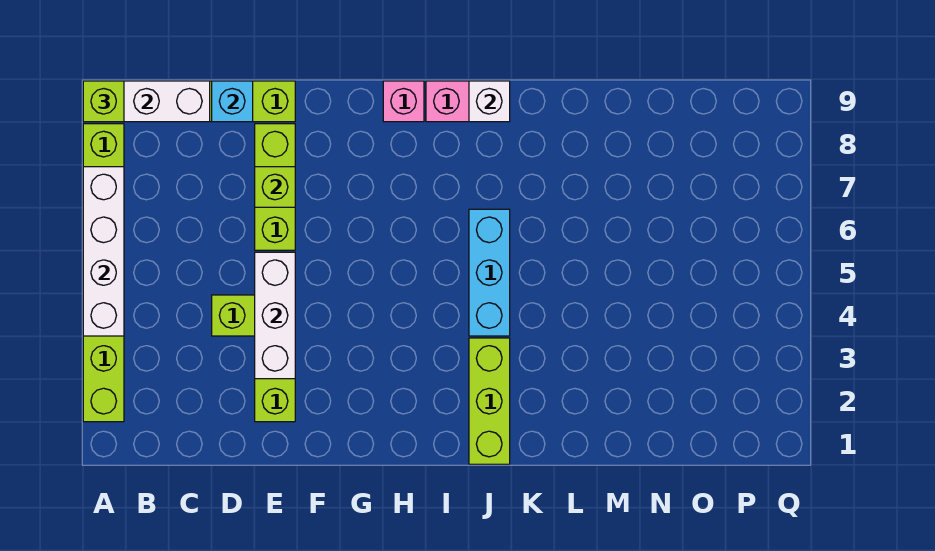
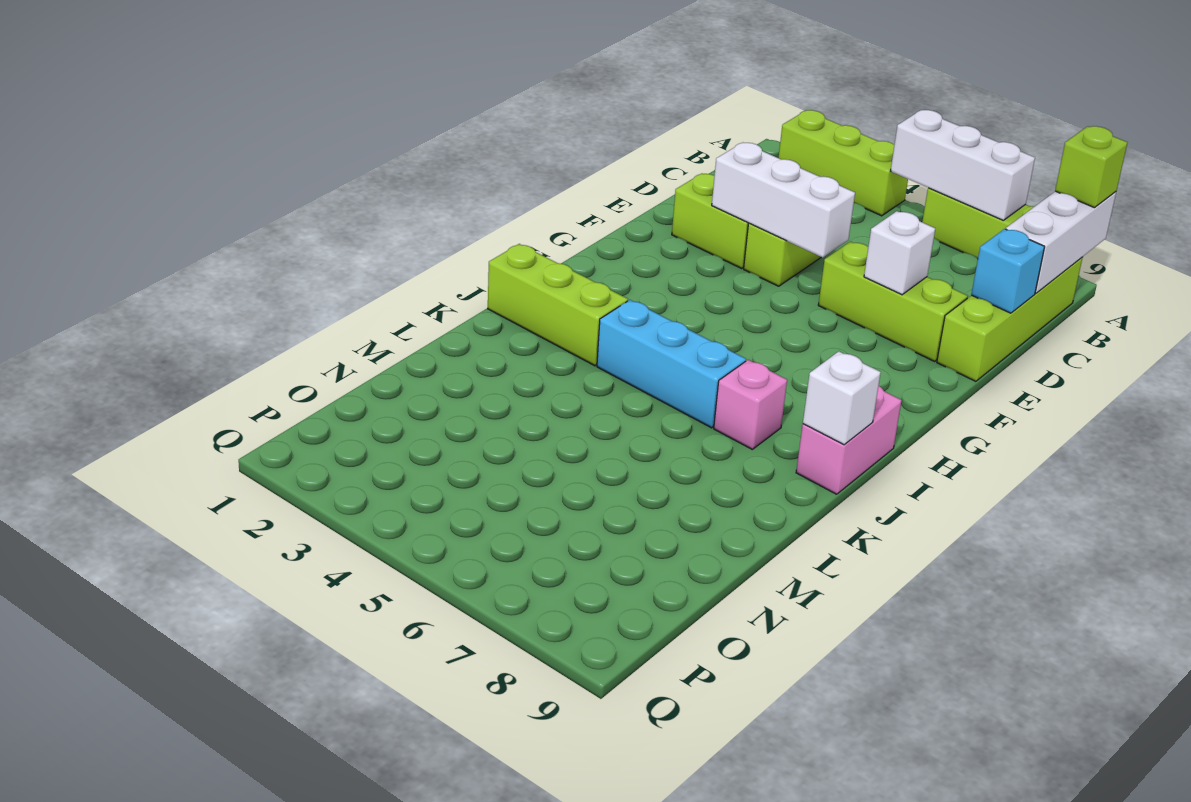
white brick A4:A7 level 2 -> white brick A5:A7 level 2
lime brick E7 level 2 -> white brick E7 level 2
pink brick H9 level 1 -> pink brick J7 level 1

